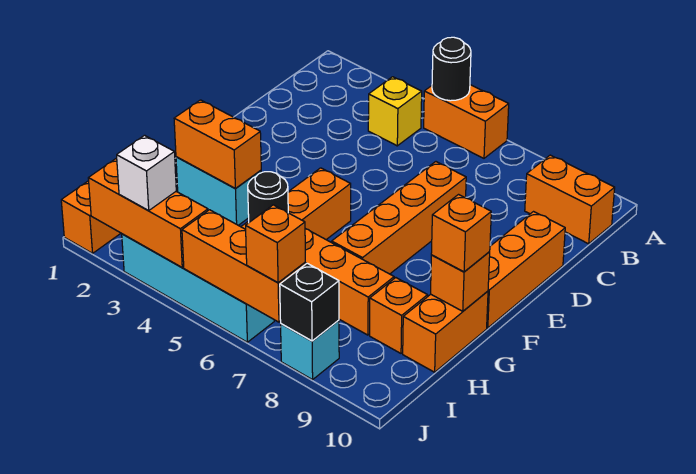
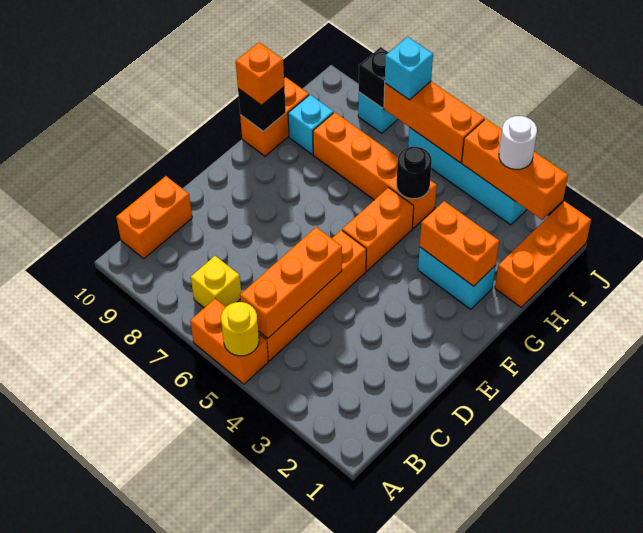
black round brick A5 level 2 -> yellow round brick A5 level 2
yellow brick B4 level 1 -> yellow brick B7 level 1
orange brick B9:B10 level 1 -> orange brick B10:C10 level 1
orange brick D7:G7 level 1 -> orange brick B5:E5 level 1
orange brick D10:F10 level 1 -> orange brick B5:D5 level 2
orange brick G10 level 2 -> black brick G10 level 2
orange brick H9 level 1 -> cyan brick H9 level 1
white brick J3 level 3 -> white round brick J3 level 3
orange brick J7 level 3 -> cyan brick J7 level 3

